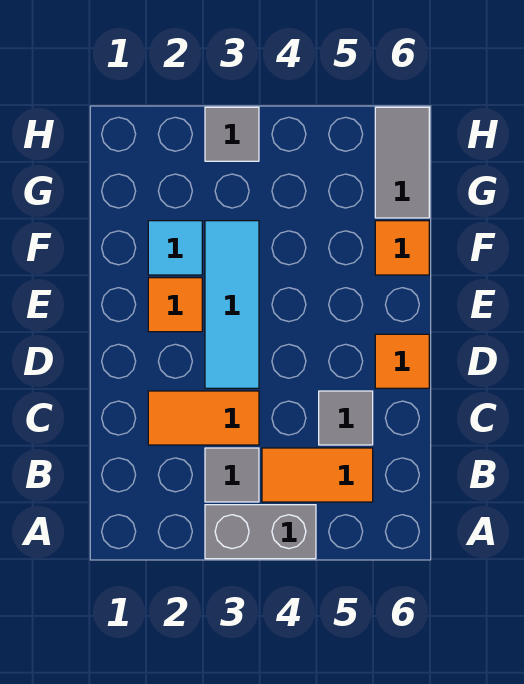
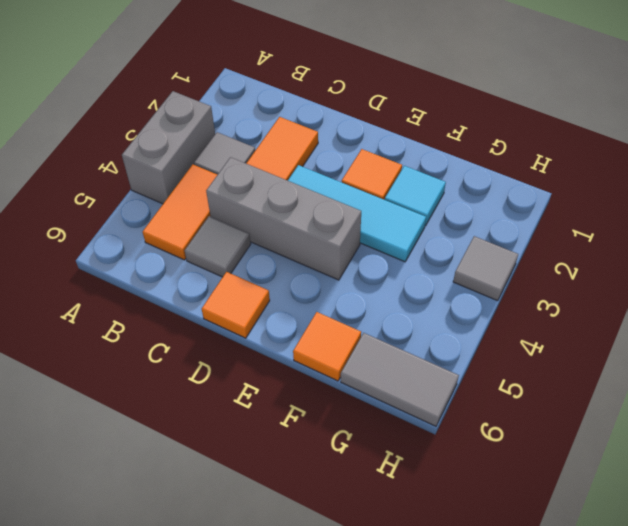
none -> grey brick C4:E4 level 1

